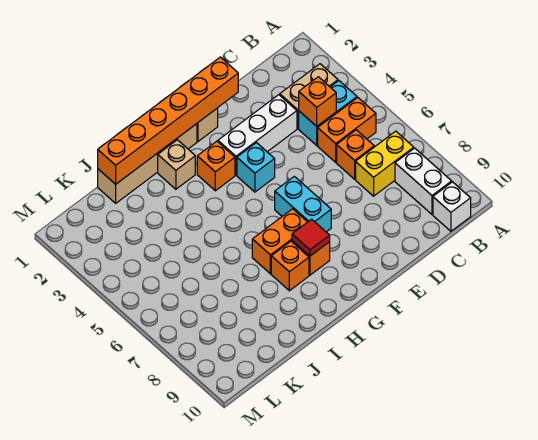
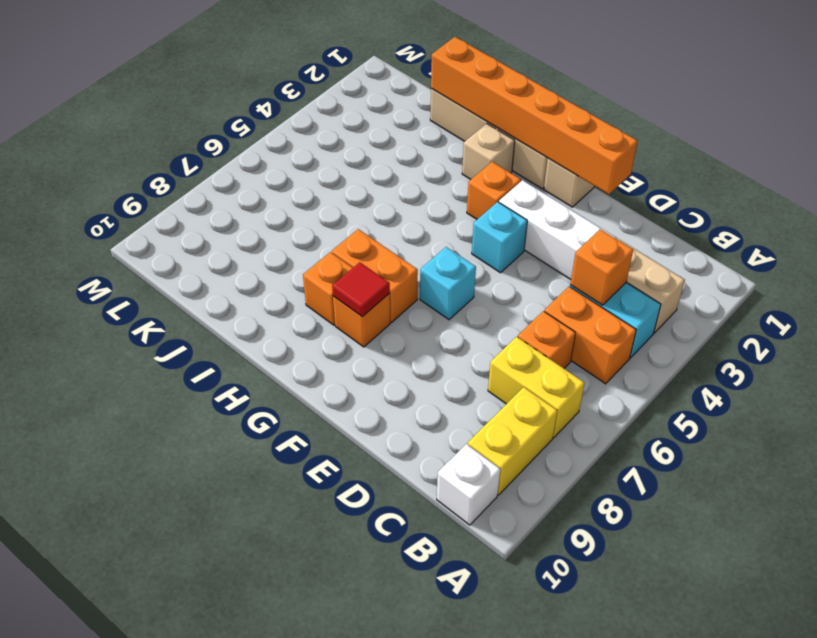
white brick B8:B9 level 1 -> yellow brick B8:B9 level 1
cyan brick F6:F7 level 1 -> cyan brick F6 level 1

